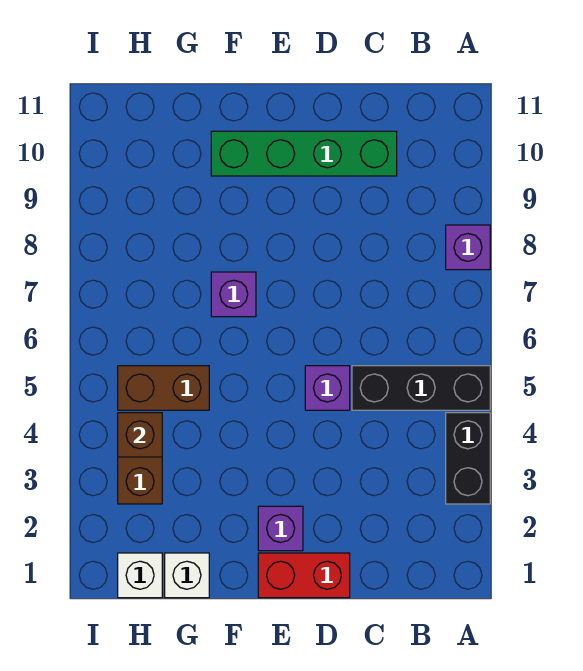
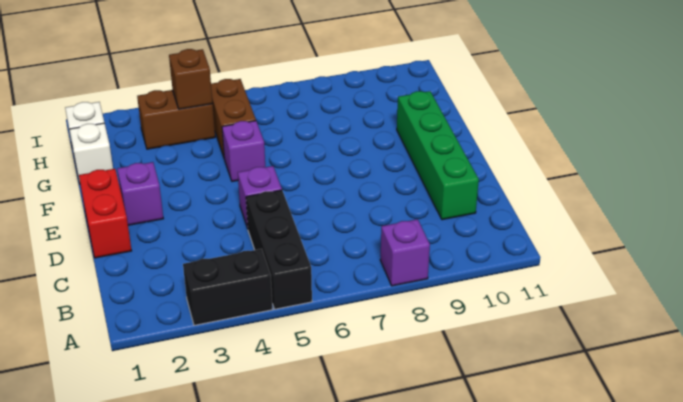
purple brick F7 level 1 -> purple brick F5 level 1

